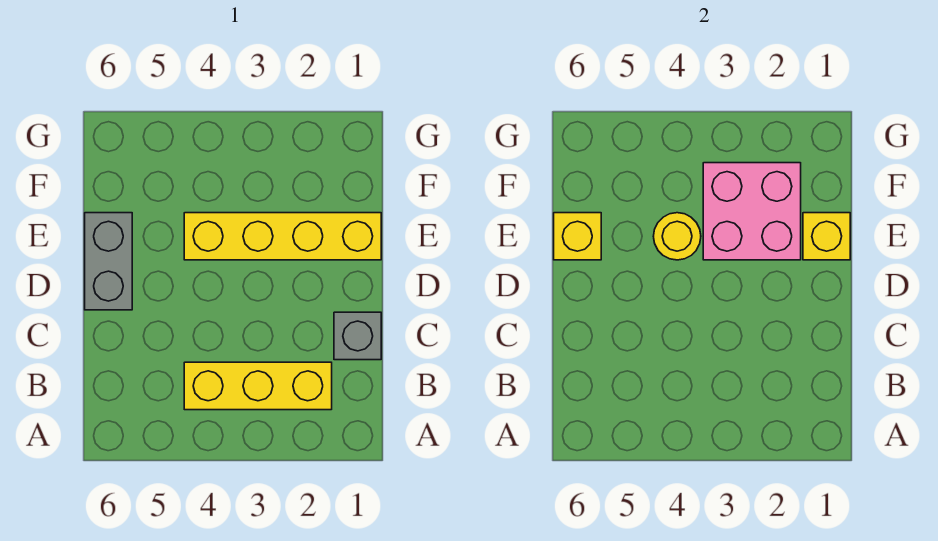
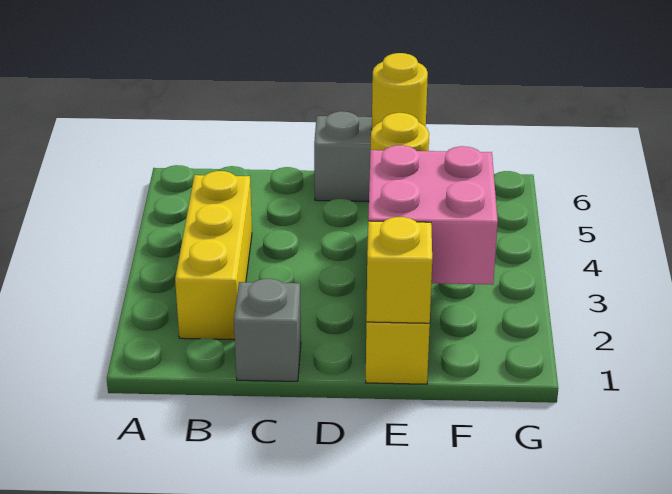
yellow brick E6 level 2 -> yellow round brick E6 level 2

